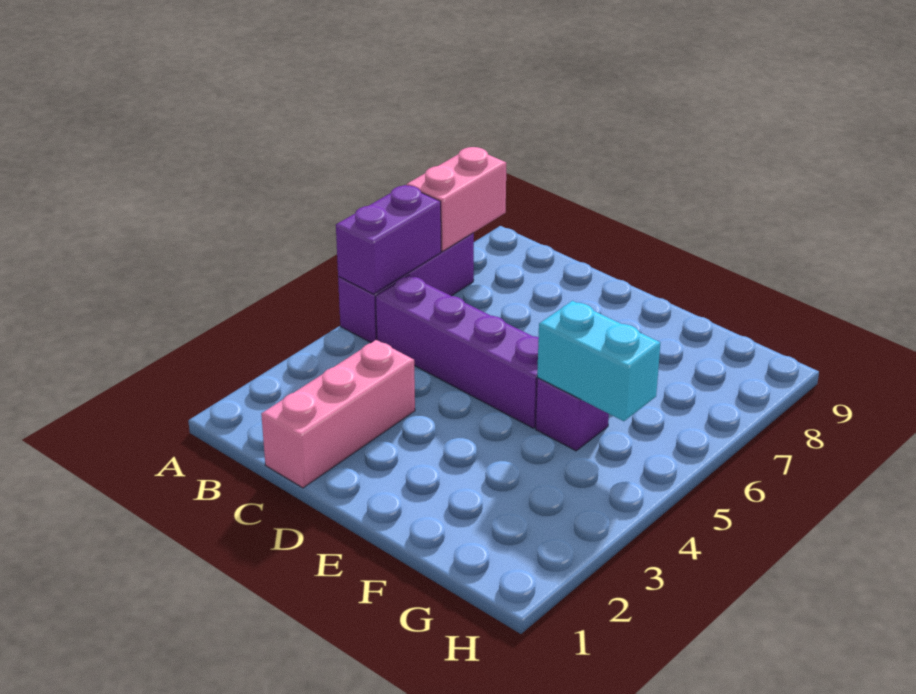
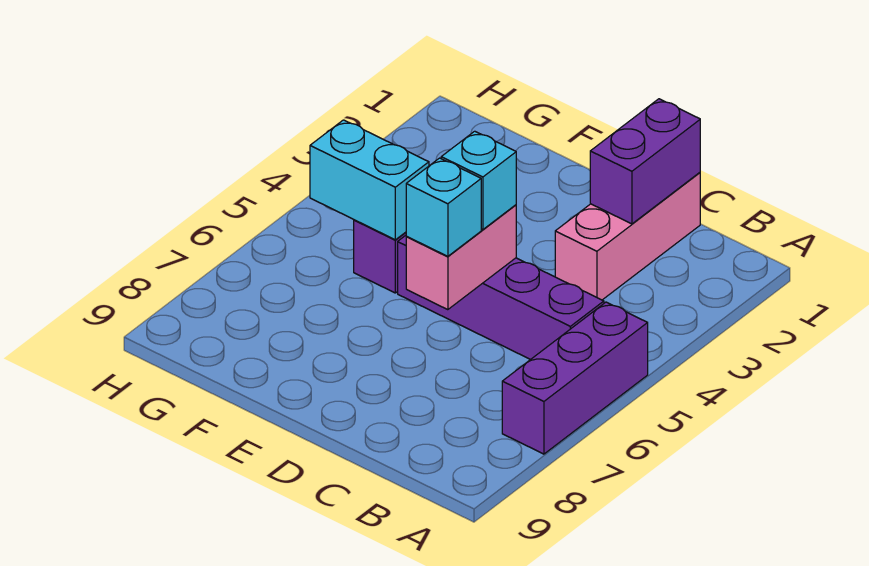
purple brick A5:A6 level 2 -> purple brick C1:C2 level 2
pink brick A7:A8 level 2 -> pink brick D5:D6 level 2
none -> cyan brick D5 level 3
none -> cyan brick D6 level 3

